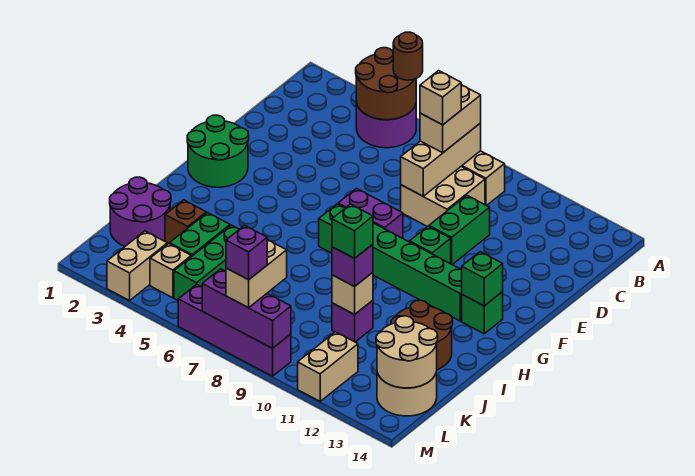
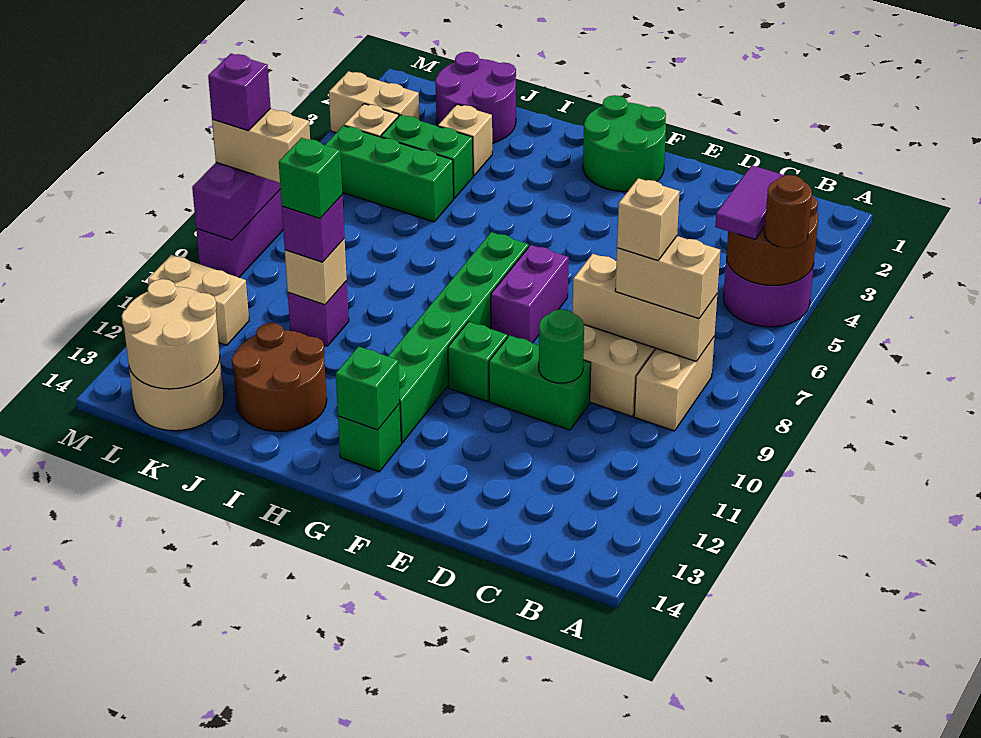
none -> purple tile B4:B5 level 3
none -> green round brick D10 level 2
brown brick J3 level 1 -> tan brick J3 level 1

